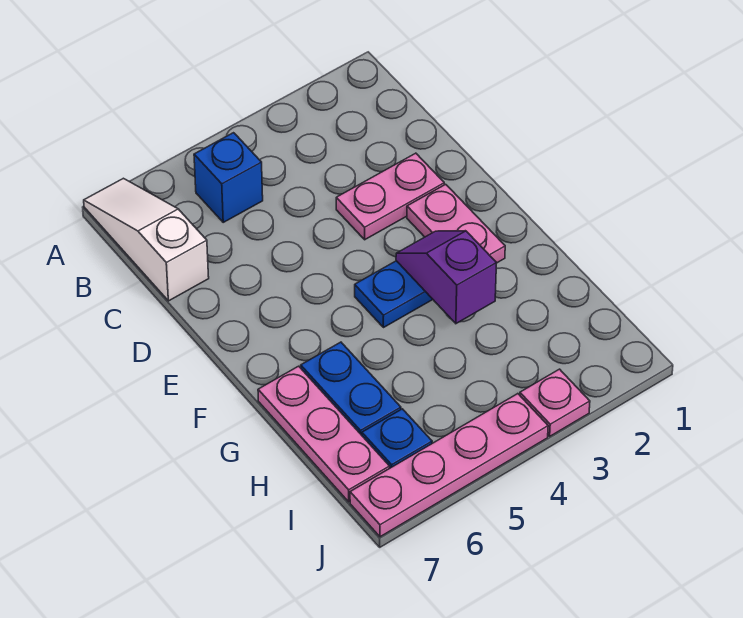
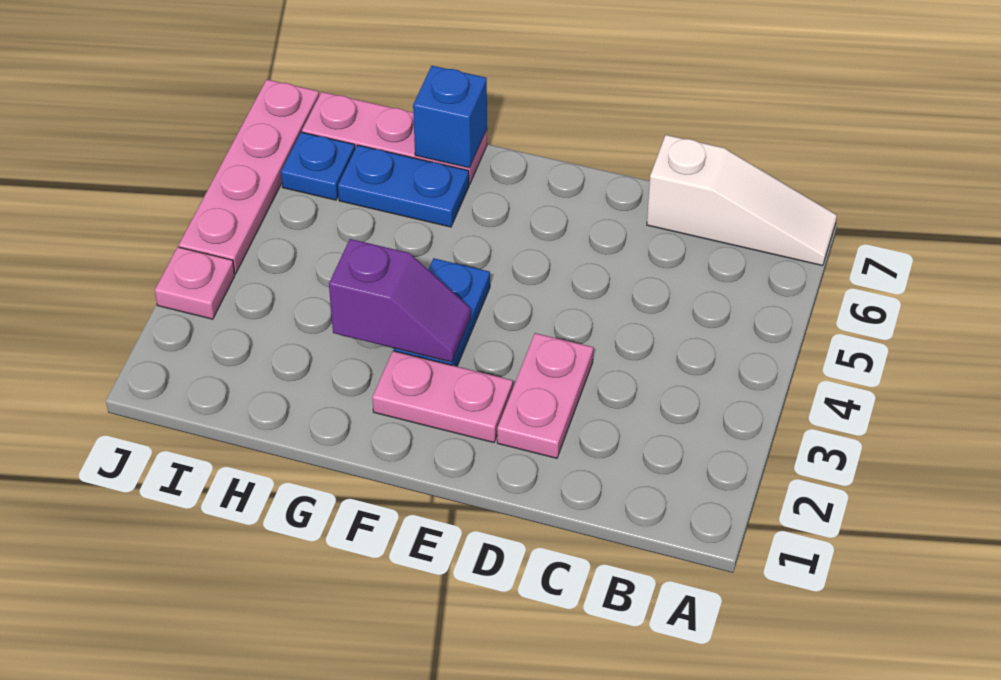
blue brick B5 level 1 -> blue brick G7 level 2

